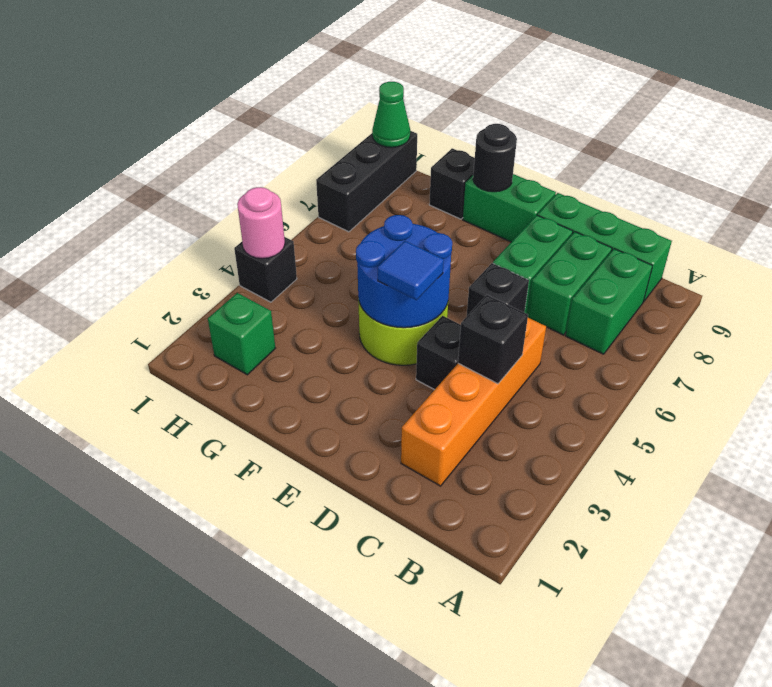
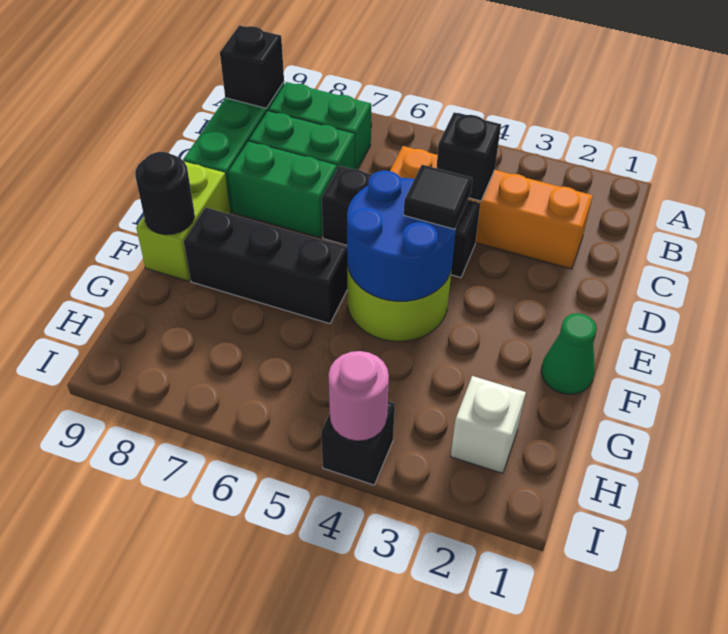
blue tile E4 level 3 -> black tile E4 level 3
green brick E9:F9 level 1 -> lime brick E9:F9 level 1
black brick G9 level 1 -> black brick B9 level 2
green brick H2 level 1 -> white brick H2 level 1
black brick I7:I9 level 1 -> black brick F6:F8 level 1
green cone I9 level 2 -> green cone F1 level 1

